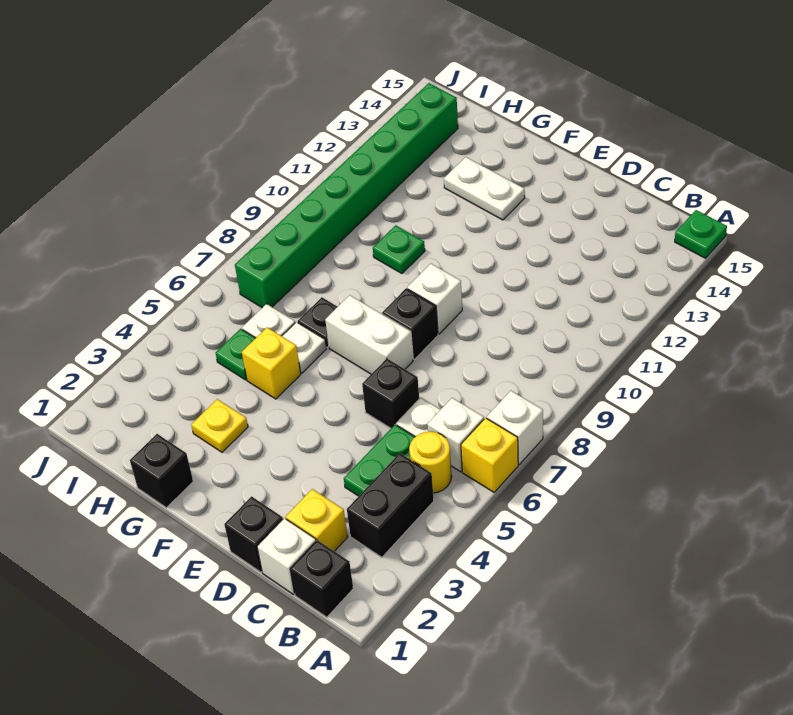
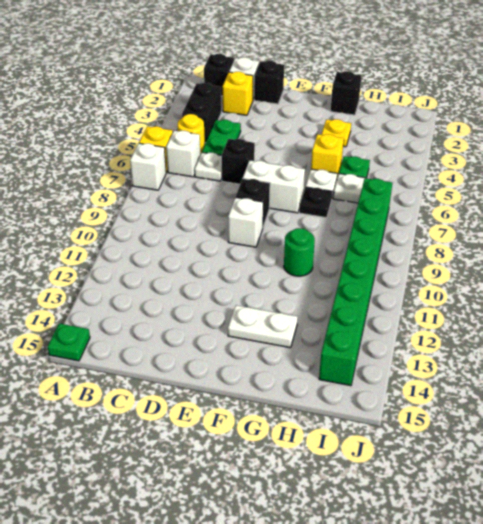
green plate G10 level 1 -> green round brick G10 level 1

